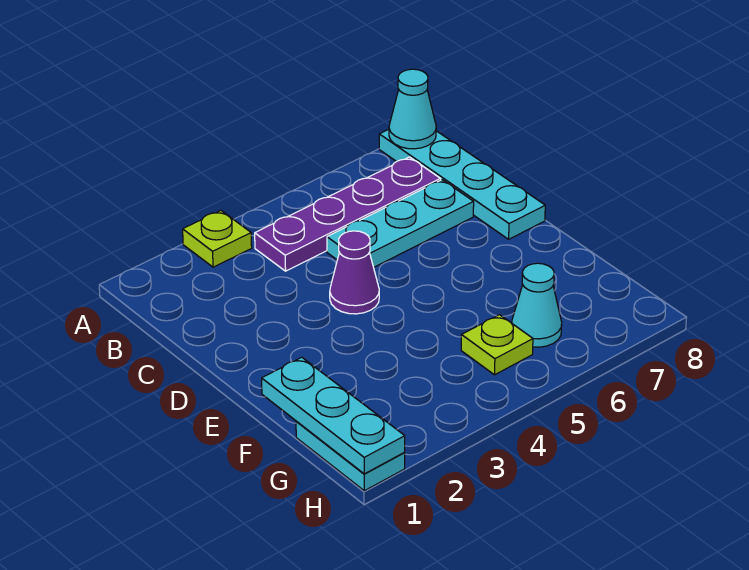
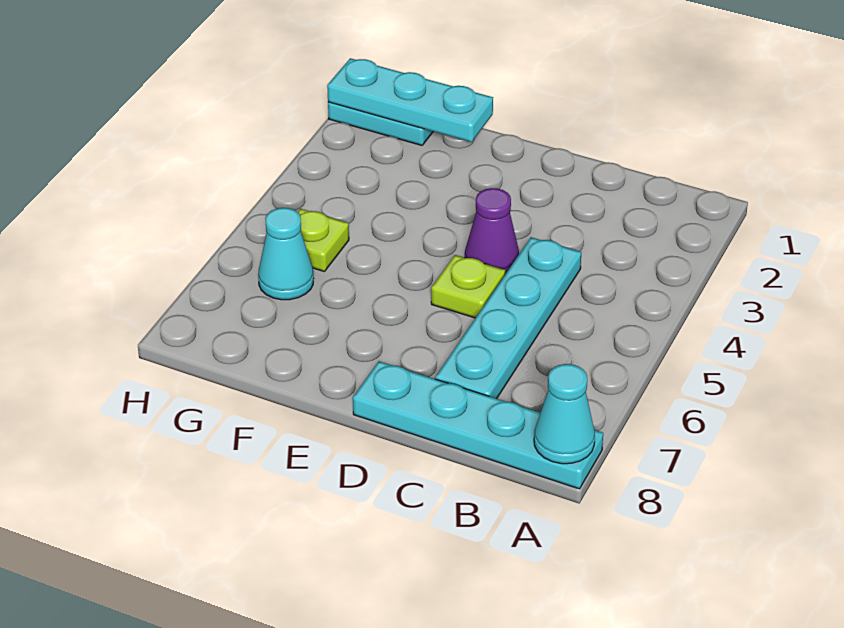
lime plate A3 level 1 -> lime plate D5 level 1
purple plate B4:B7 level 1 -> none
cyan plate C5:C7 level 1 -> cyan plate C4:C7 level 1

